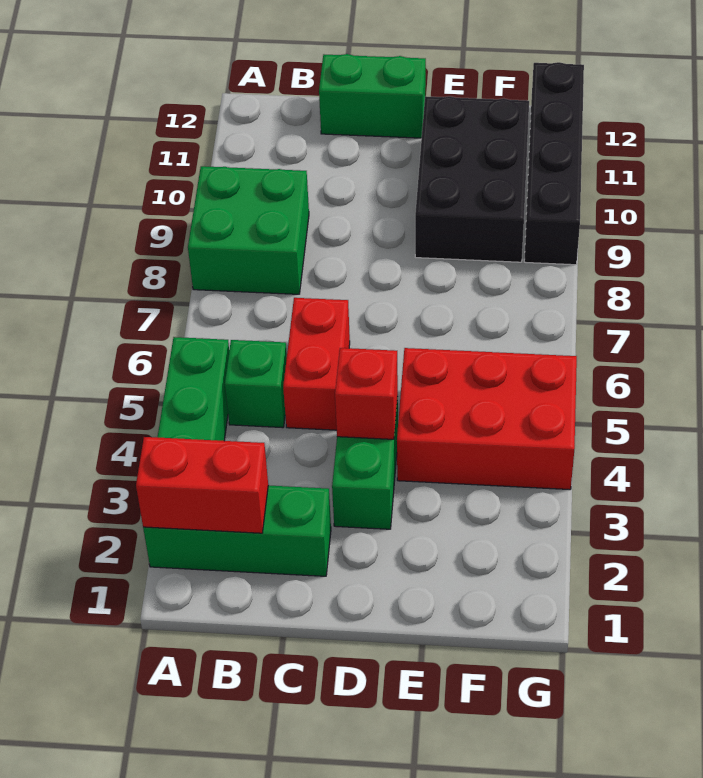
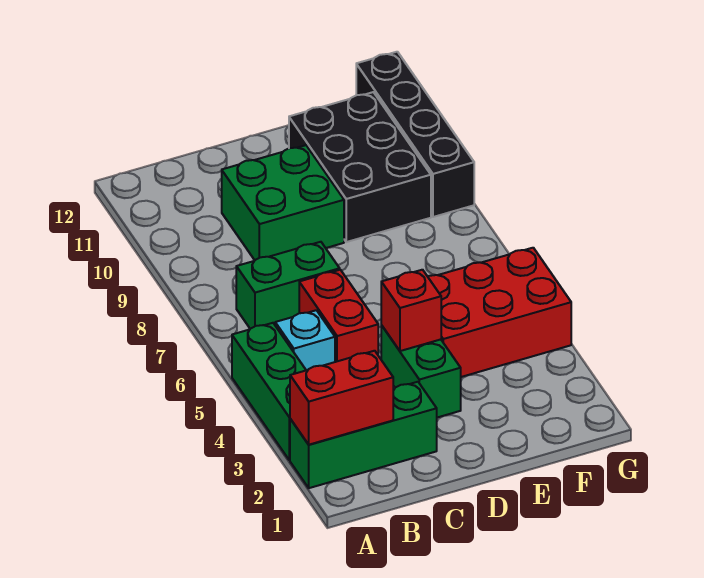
green brick A8:B9 level 1 -> green brick C9:D10 level 1
green brick B5 level 1 -> cyan brick B5 level 1
green brick C12:D12 level 1 -> green brick B7:C7 level 1

